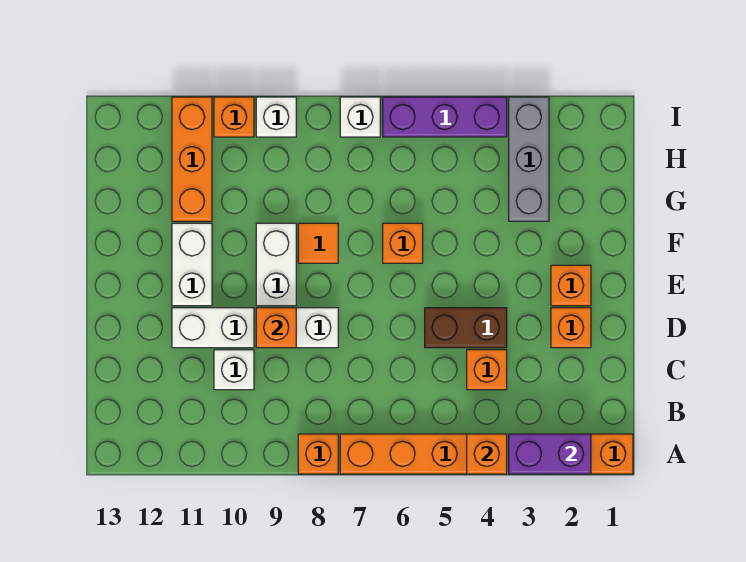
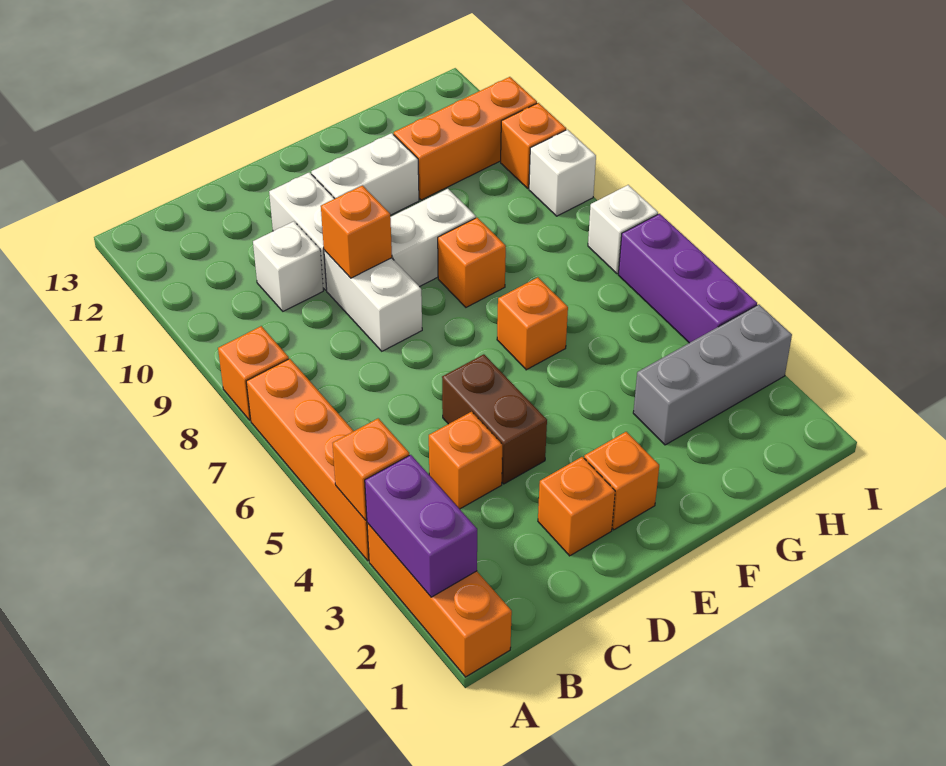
orange tile F8 level 1 -> orange brick F8 level 1

